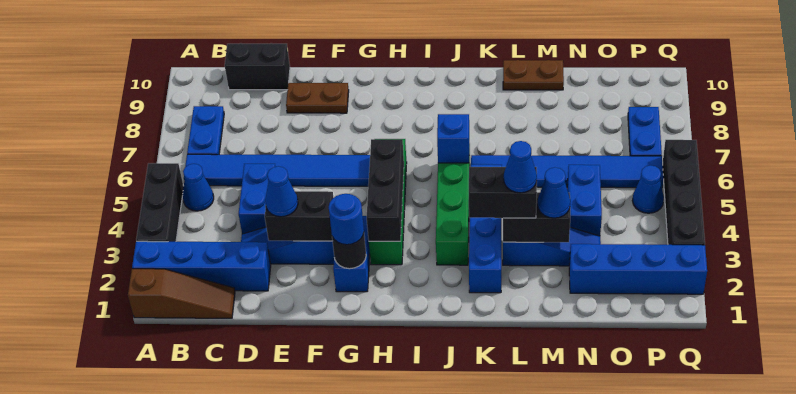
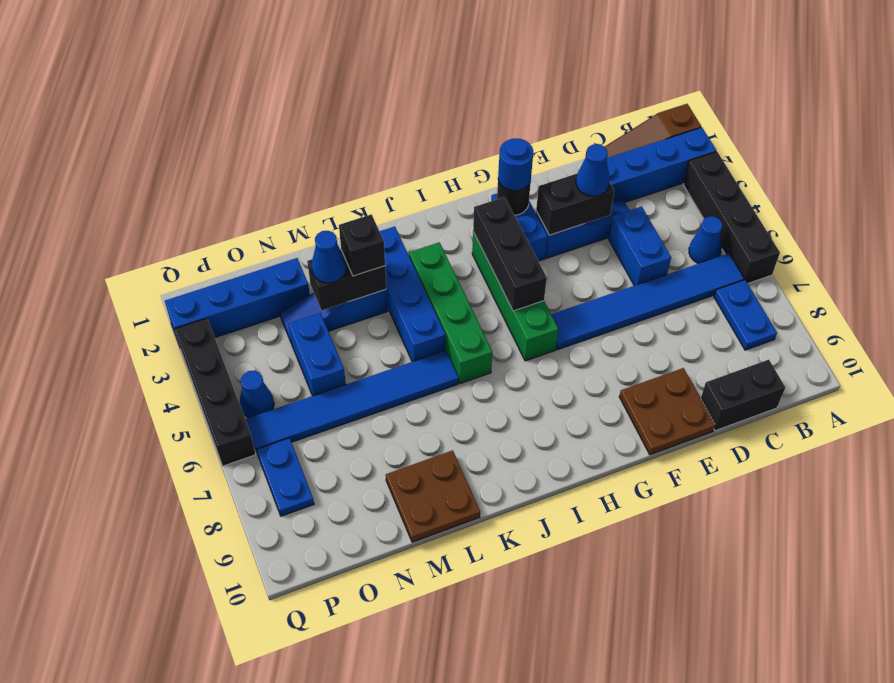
black brick A3:A5 level 1 -> black brick A3:A6 level 1
brown plate E9:F9 level 1 -> brown plate E9:F10 level 1
blue brick J6 level 2 -> none
black brick K3:L3 level 3 -> black brick L3 level 3
blue cone L3 level 4 -> none
brown plate L10:M10 level 1 -> brown plate L9:M10 level 1

